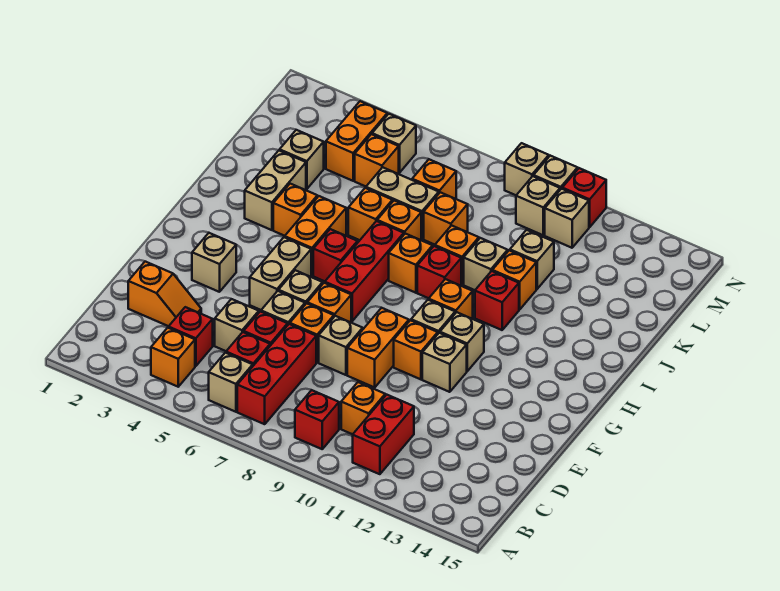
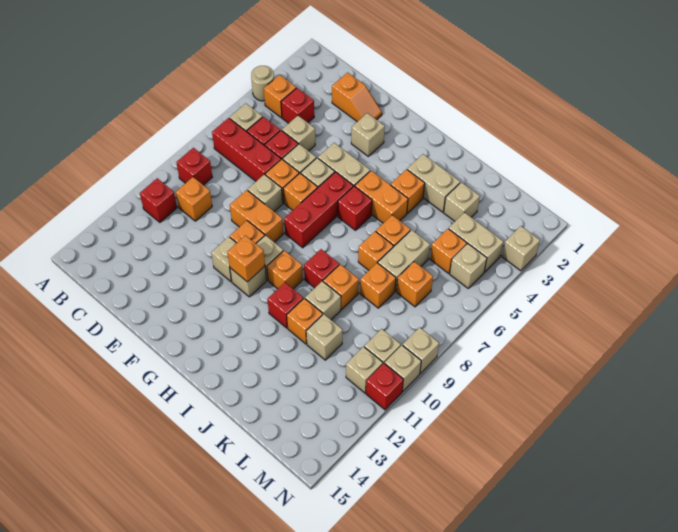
none -> tan round brick A4 level 1
red brick B11:C11 level 1 -> red brick B11 level 1
orange slope D2:D3 level 1 top 2 -> orange slope D2:E2 level 1 top D
red brick G7:I7 level 1 -> red brick G6:G8 level 1
orange brick I8 level 1 -> orange brick G11 level 2
orange brick L4:M4 level 1 -> tan brick L4:M4 level 1
none -> tan brick N3 level 1

